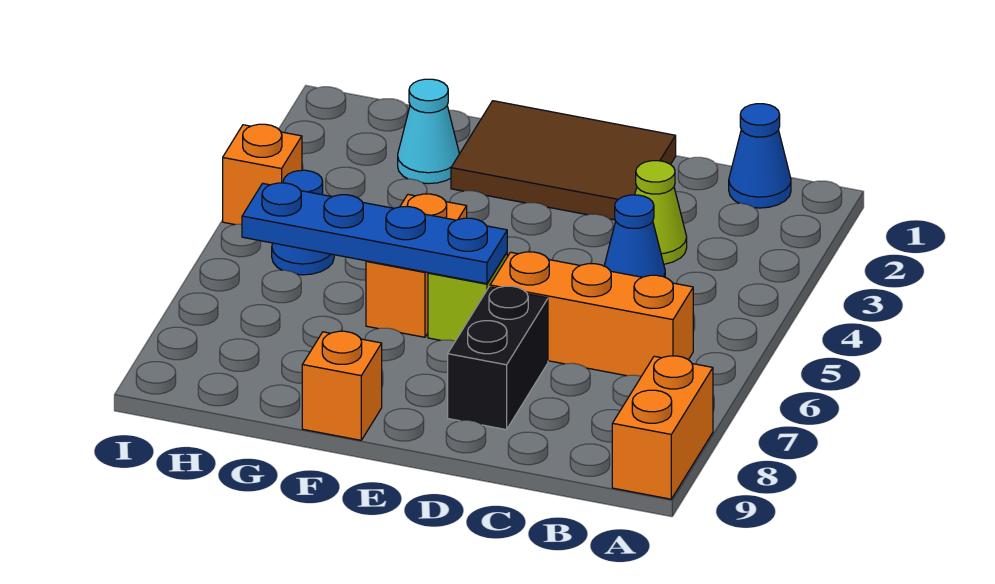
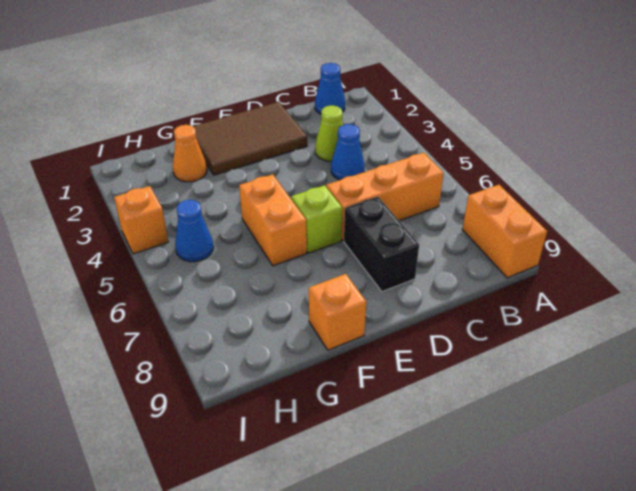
blue plate E6:H6 level 2 -> none
cyan cone G2 level 1 -> orange cone G2 level 1

